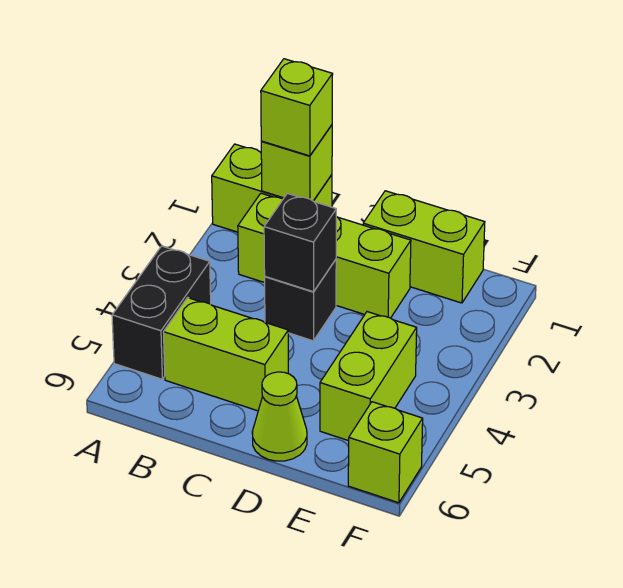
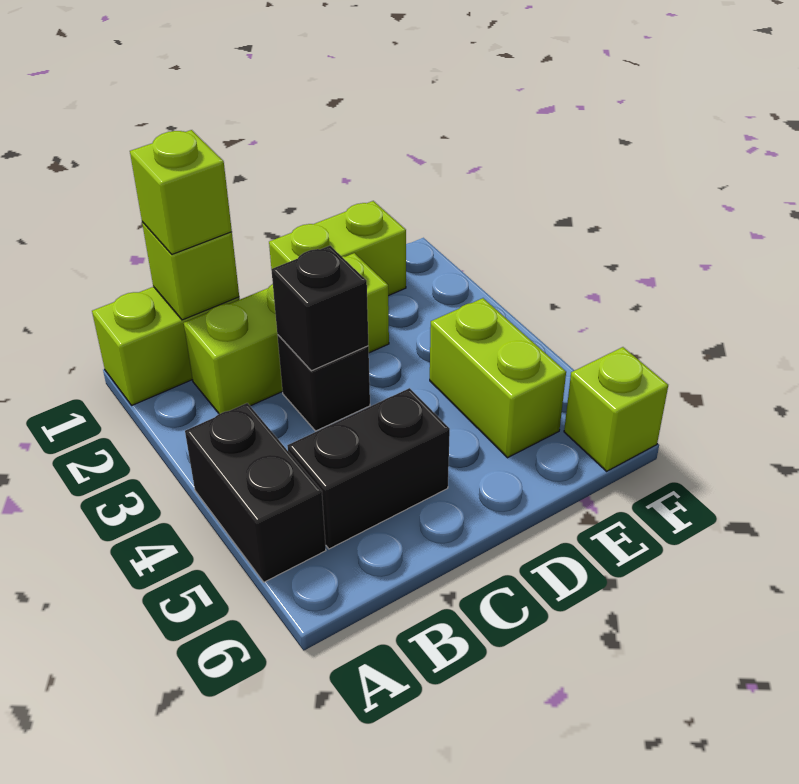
lime brick B5:C5 level 1 -> black brick B5:C5 level 1
lime cone D6 level 1 -> none

